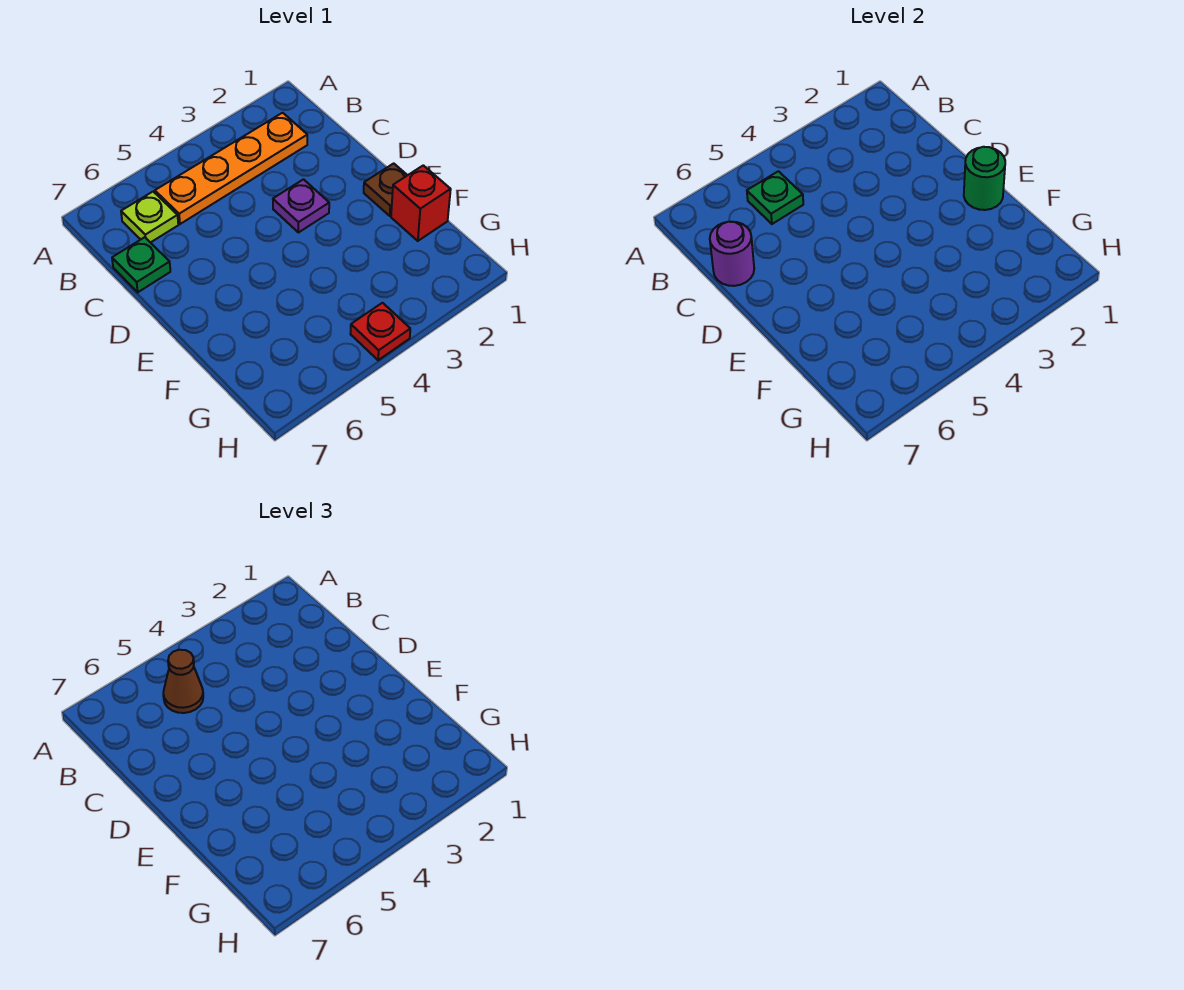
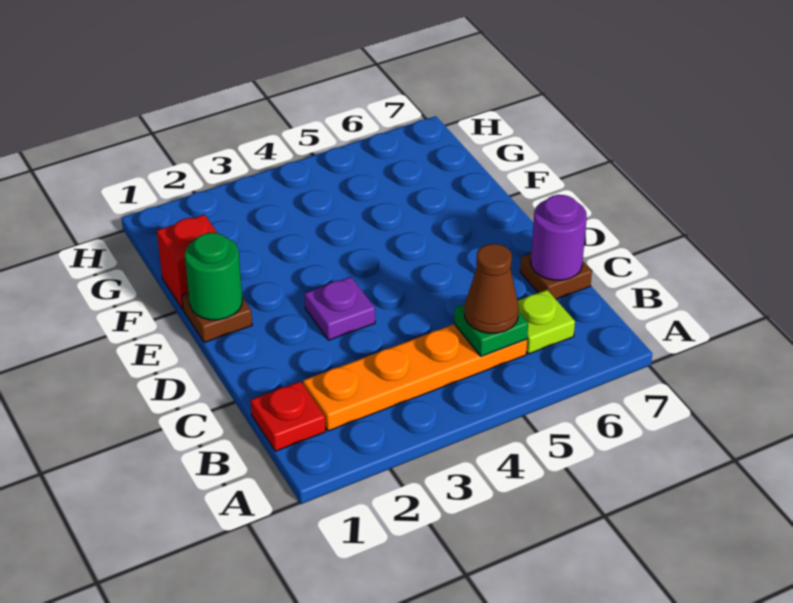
green plate C7 level 1 -> brown plate C7 level 1
red plate H4 level 1 -> red plate B1 level 1

